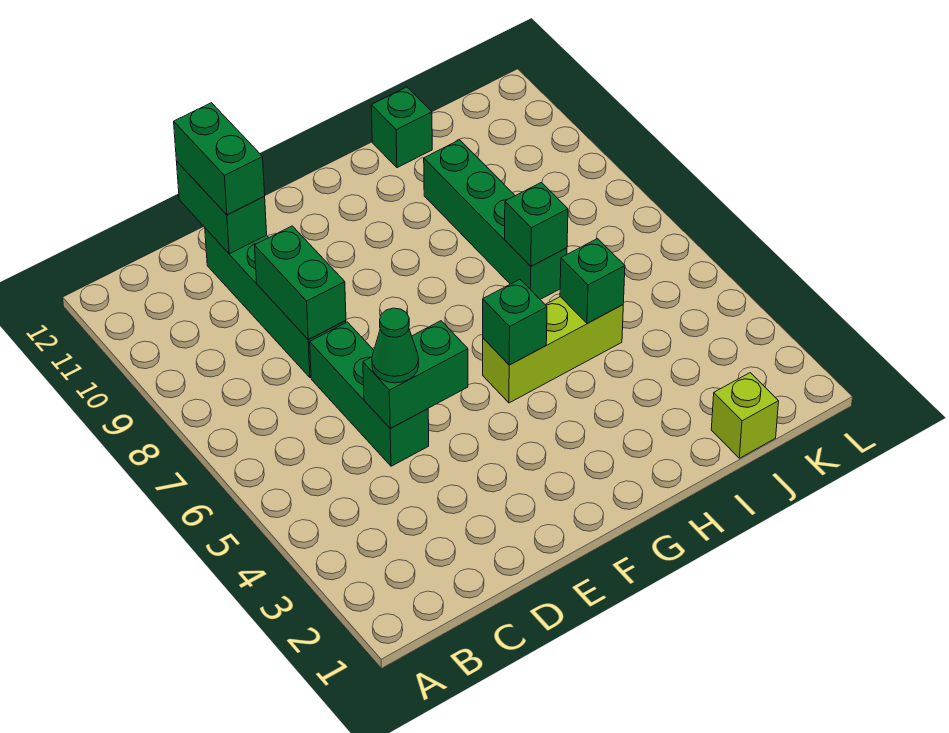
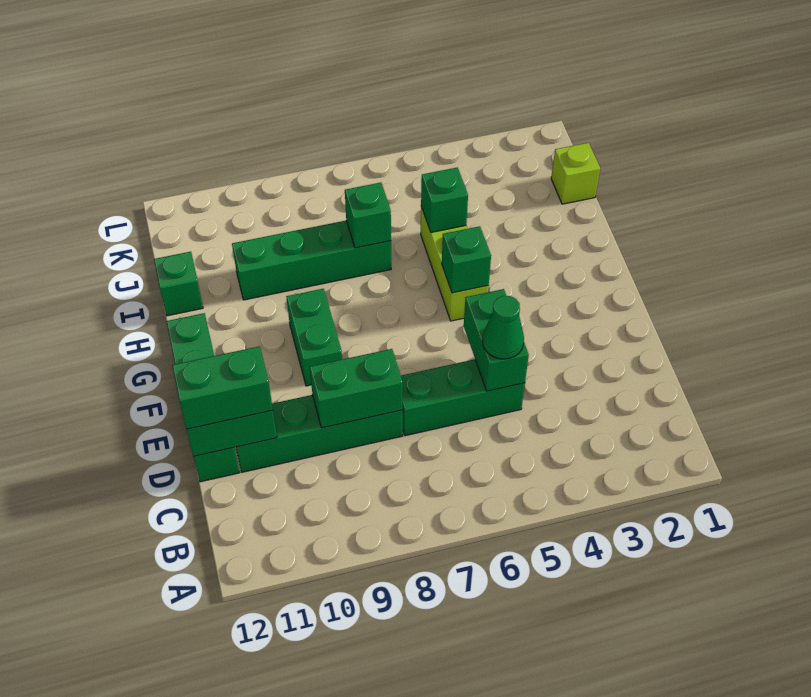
none -> green brick D12:G12 level 1
none -> green brick F9:G9 level 1

